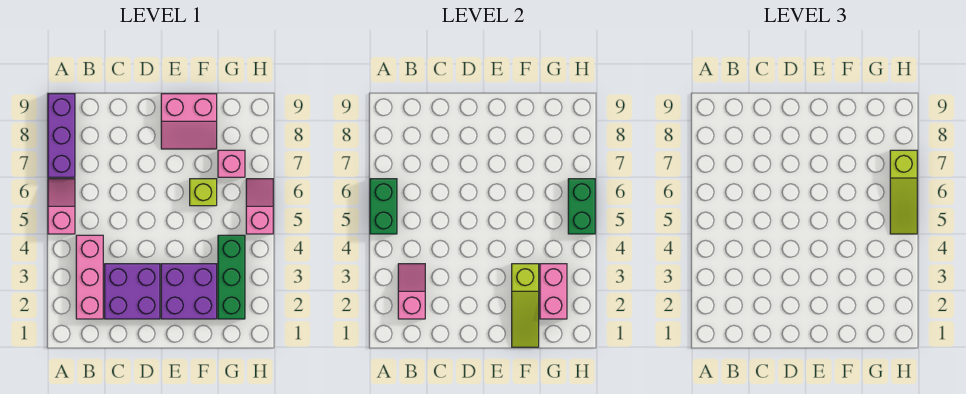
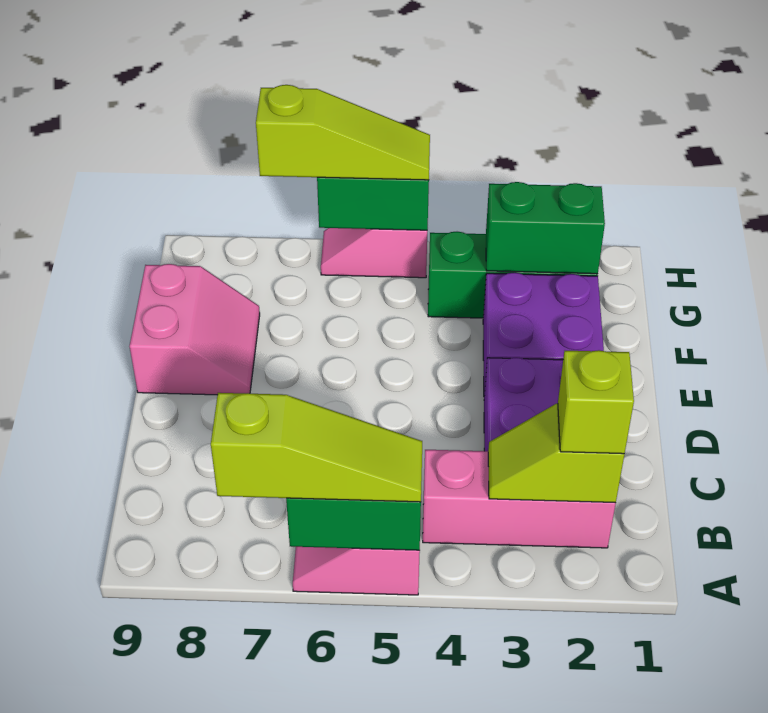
purple brick A7:A9 level 1 -> none
pink slope B2:B3 level 2 top 2 -> lime slope B2:B3 level 2 top 2
lime slope F1:F3 level 2 top 3 -> lime slope A5:A7 level 3 top 7
lime brick F6 level 1 -> lime brick B2 level 3
pink brick G2:G3 level 2 -> green brick G2:G3 level 2
pink brick G7 level 1 -> none

